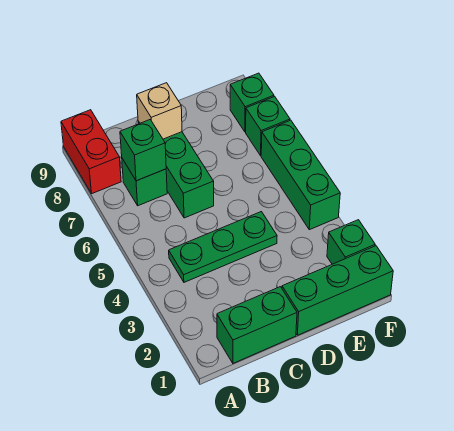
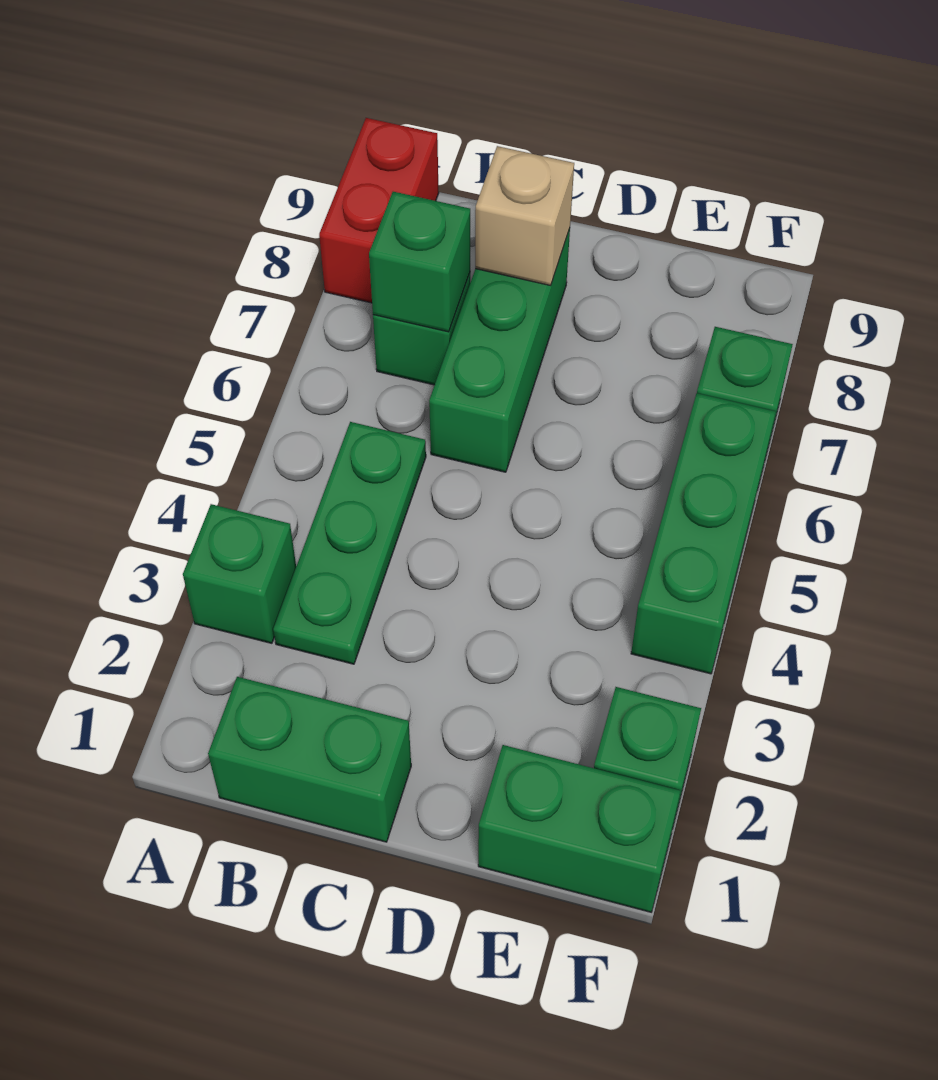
green plate B4:D4 level 1 -> green plate B3:B5 level 1
green brick D1:F1 level 1 -> green brick E1:F1 level 1
green brick F8 level 1 -> green brick A3 level 1

